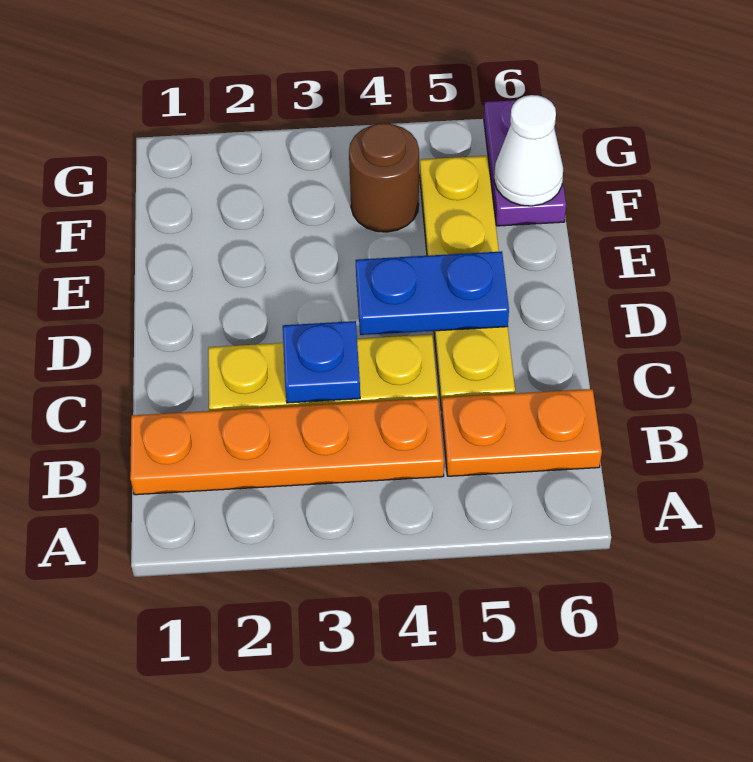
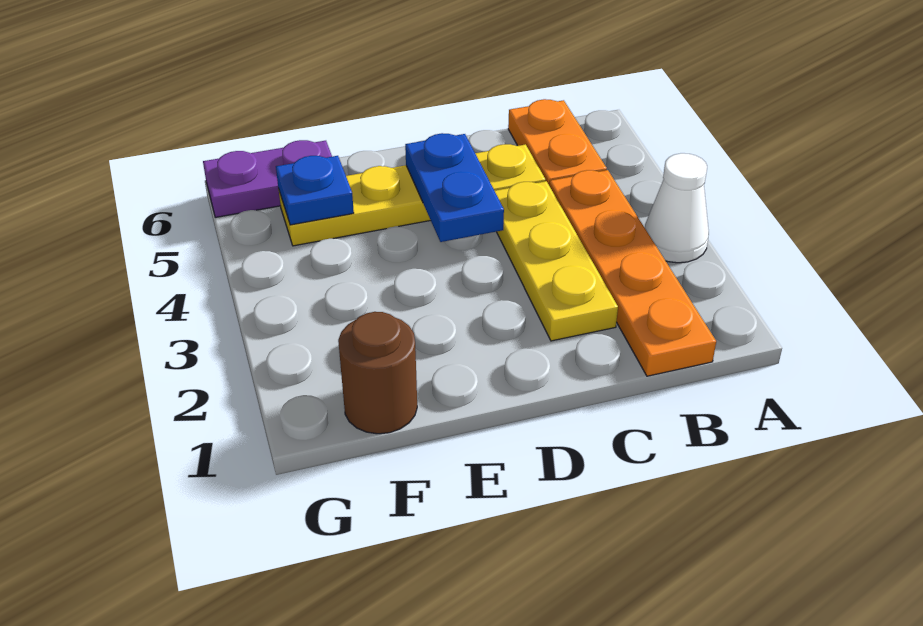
blue plate C3 level 2 -> blue plate F5 level 2
brown round brick F4 level 1 -> brown round brick F1 level 1
white cone F6 level 2 -> white cone A3 level 1

